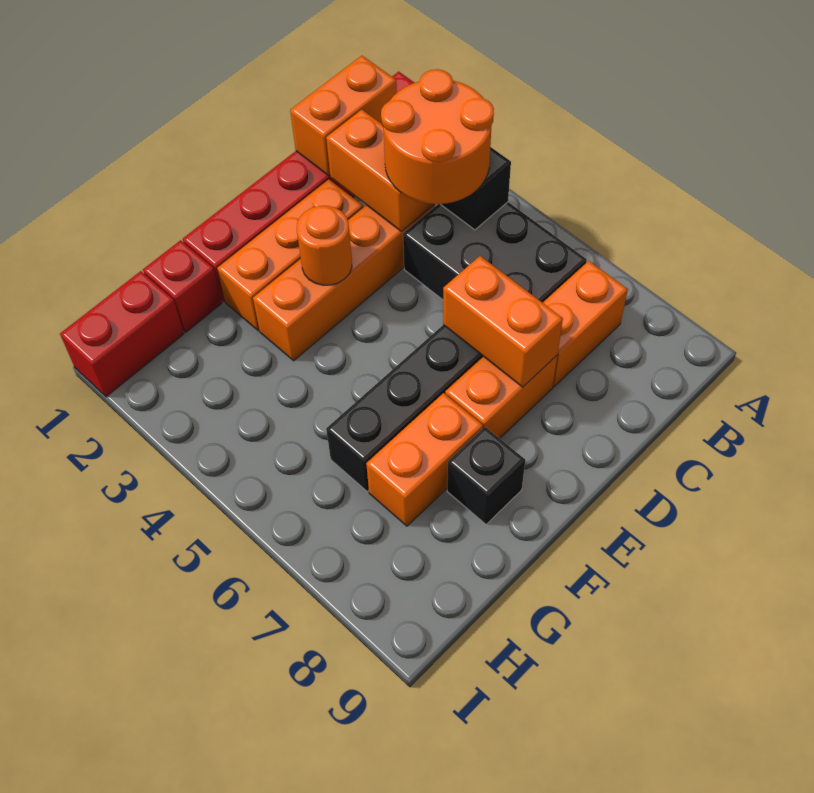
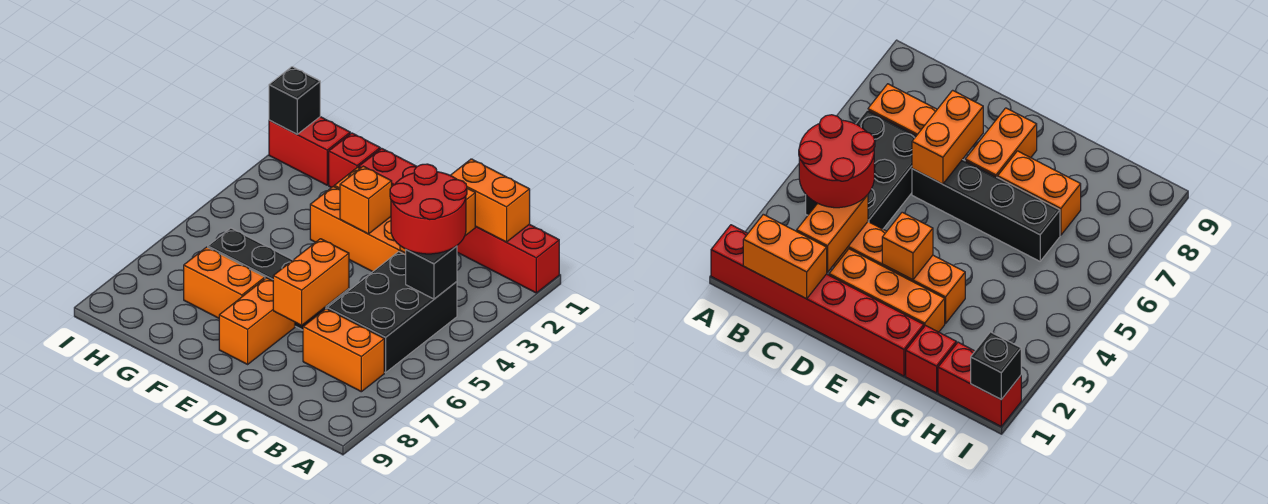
orange round brick B3:C4 level 3 -> red round brick B3:C4 level 3
orange brick D7:E7 level 1 -> orange brick E7:E8 level 1
orange round brick E3 level 2 -> orange brick E3 level 2
black brick F8 level 1 -> black brick I1 level 2

